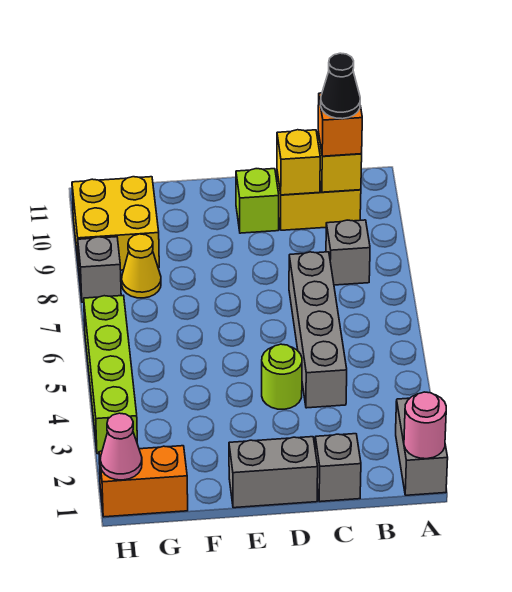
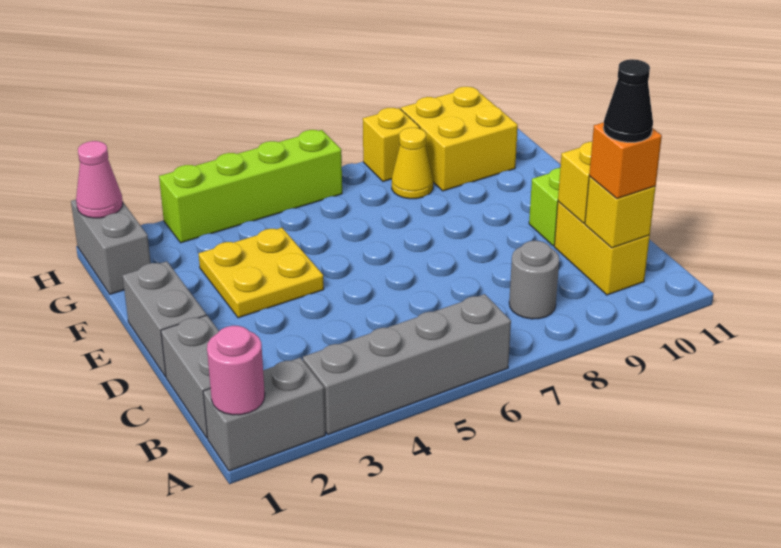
grey brick B8 level 1 -> grey round brick B8 level 1
grey brick C1 level 1 -> grey brick B1:C1 level 1
grey brick C4:C7 level 1 -> grey brick A3:A6 level 1
lime round brick D4 level 1 -> none
none -> yellow plate E3:F4 level 1
orange brick G1:H1 level 1 -> grey brick G1:H1 level 1
grey brick H8 level 1 -> yellow brick H8 level 1

